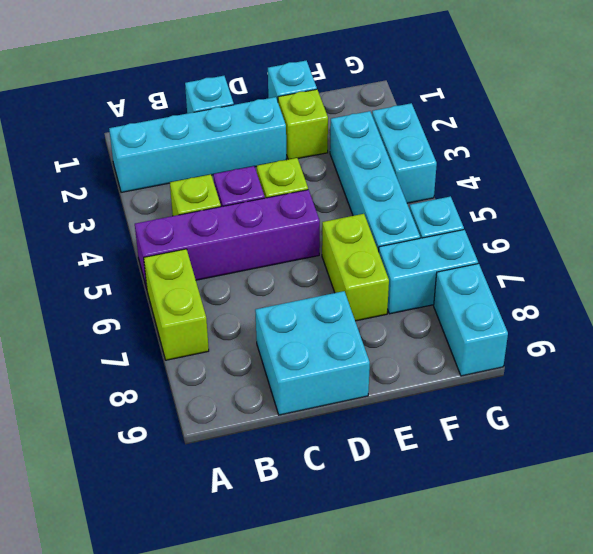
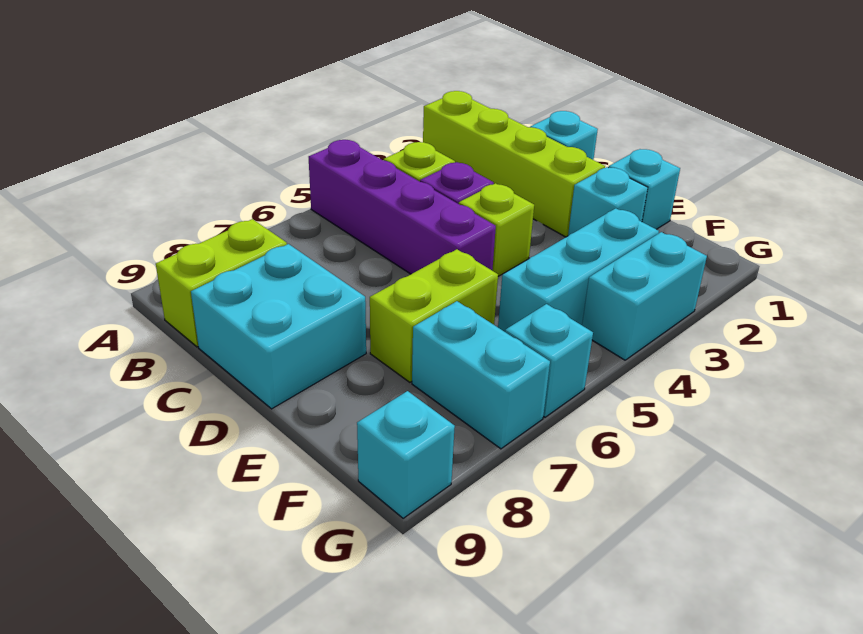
cyan brick A2:D2 level 1 -> lime brick A2:D2 level 1
lime brick A6:A7 level 1 -> lime brick B8:B9 level 1
lime brick E2 level 1 -> cyan brick E2 level 1
cyan brick F3:F6 level 1 -> cyan brick F3:F5 level 1
cyan brick G8:G9 level 1 -> cyan brick G9 level 1

